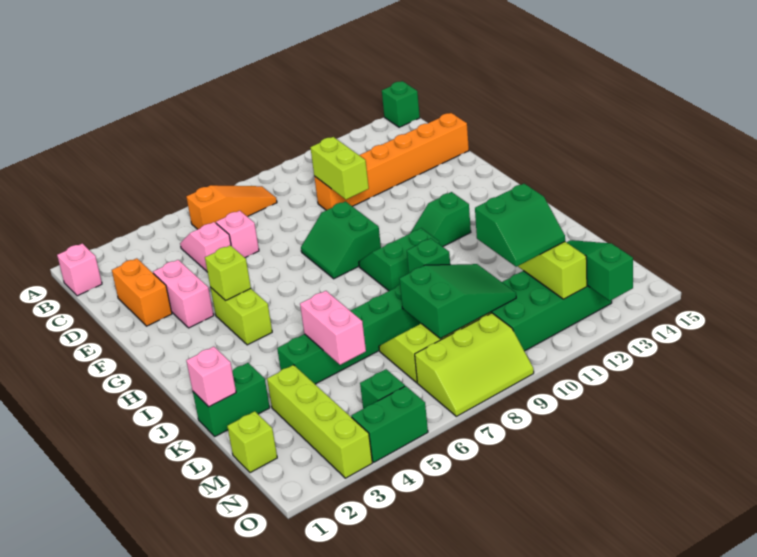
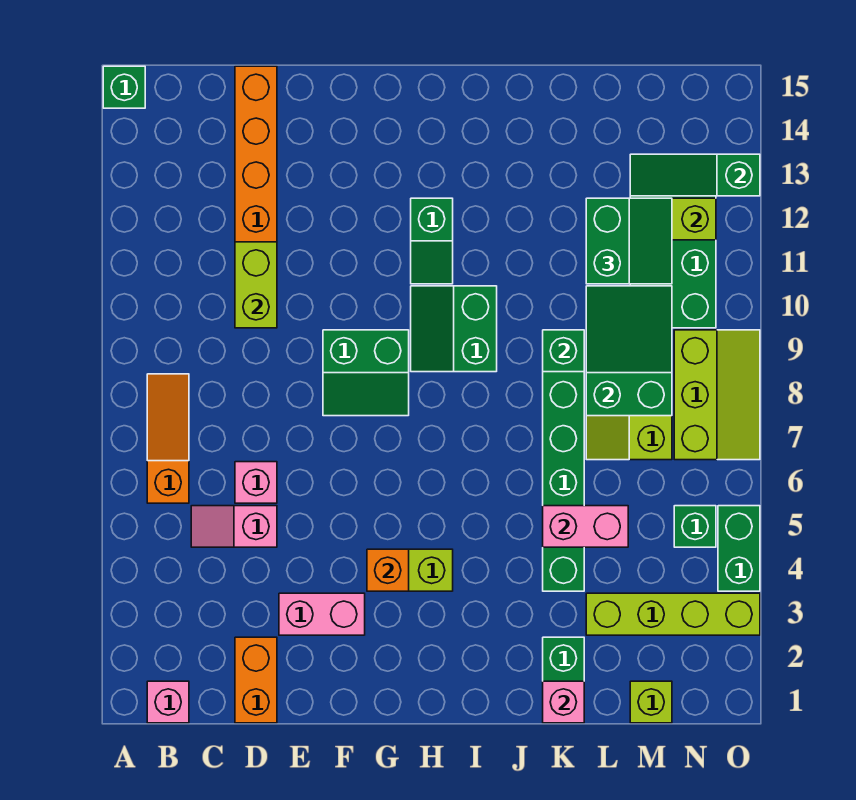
orange brick D2:E2 level 1 -> orange brick D1:D2 level 1
lime brick D10:E10 level 2 -> lime brick D10:D11 level 2
lime brick G4 level 2 -> orange brick G4 level 2

